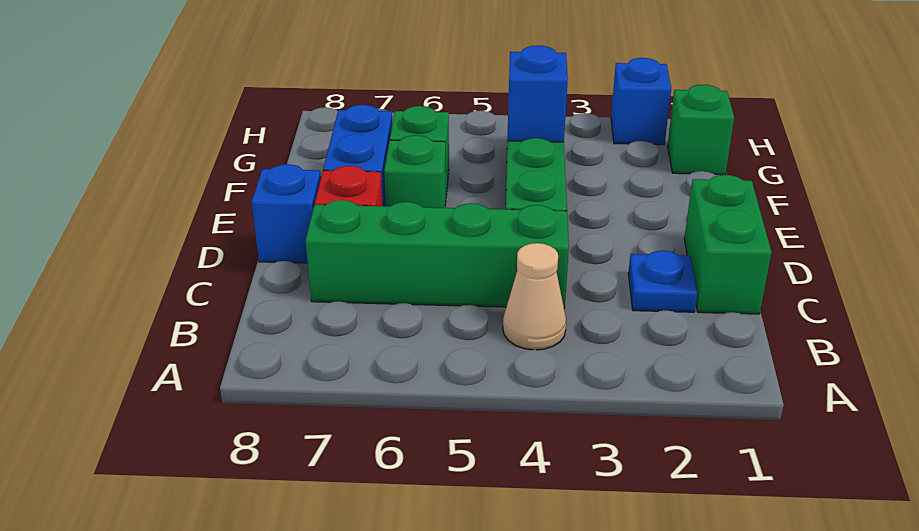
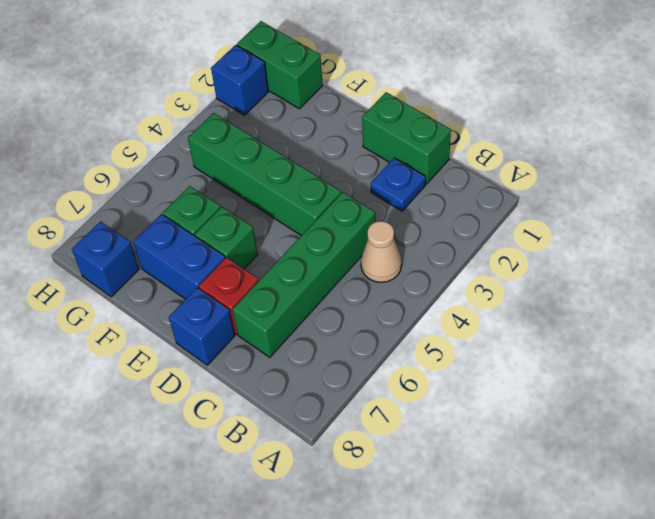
blue brick F4 level 2 -> blue brick G8 level 1
green brick G1 level 1 -> green brick G1:H1 level 1

